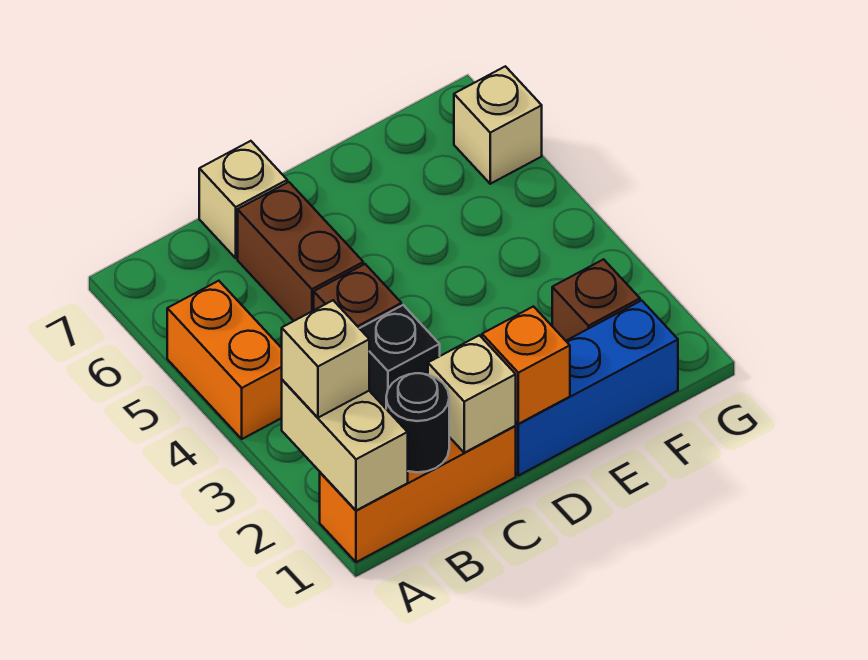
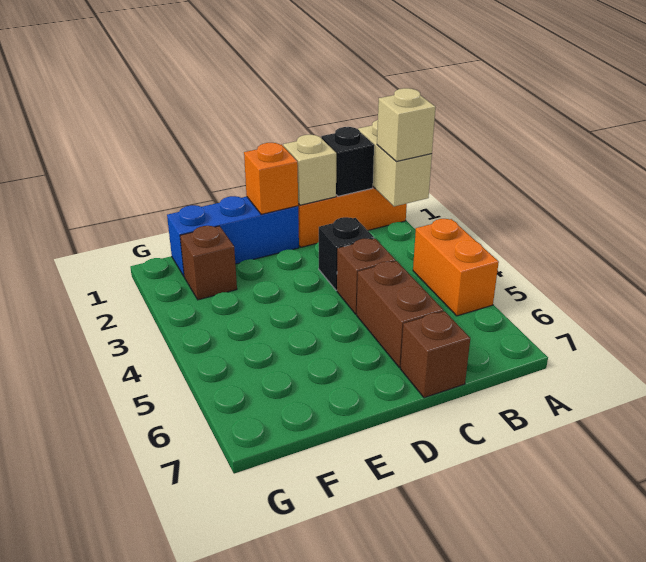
black round brick B1 level 2 -> black brick B1 level 2
tan brick C7 level 1 -> brown brick C7 level 1
tan brick G6 level 1 -> none

